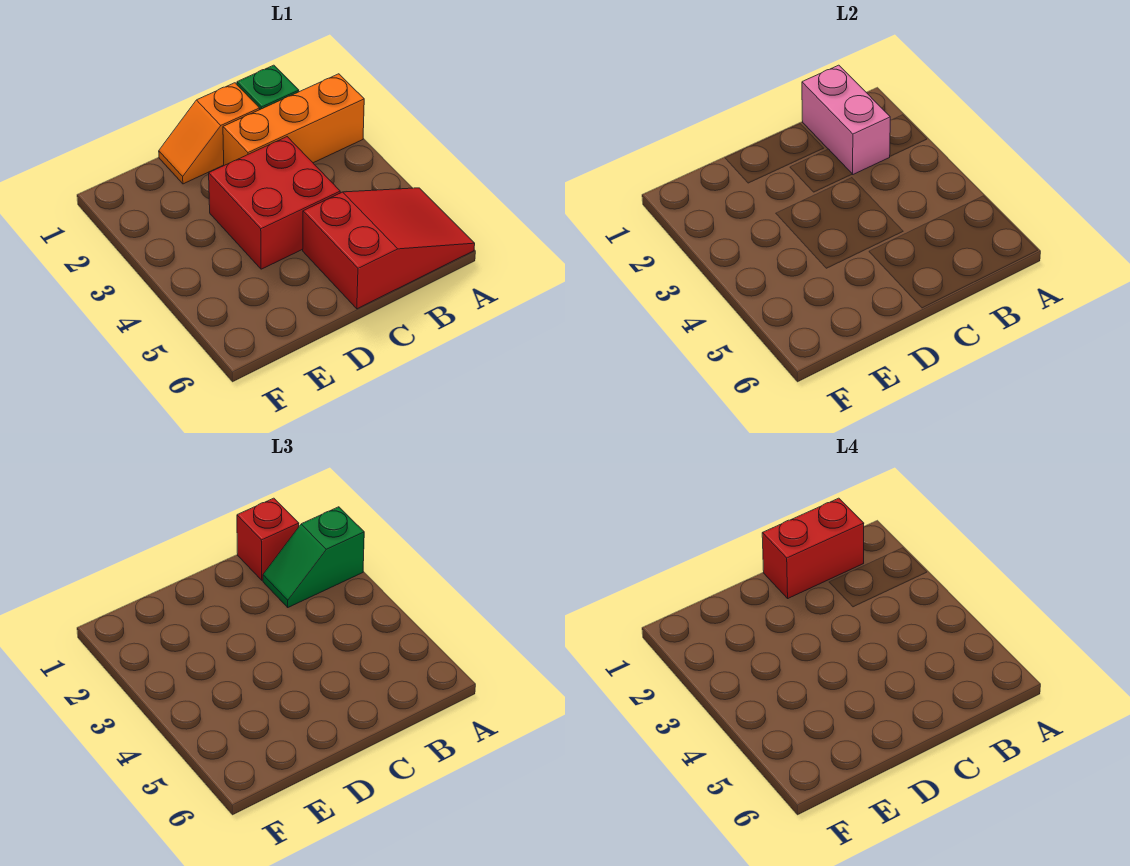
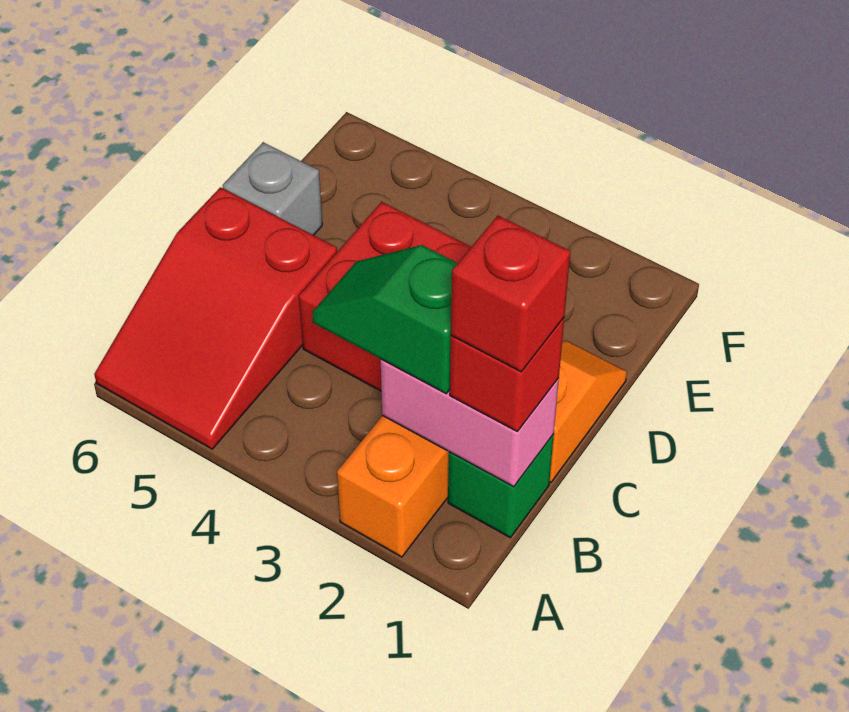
green slope A2:B2 level 3 top A -> green slope B2:B3 level 3 top 2
red brick B1:C1 level 4 -> red brick B1 level 4
none -> grey brick D6 level 1

